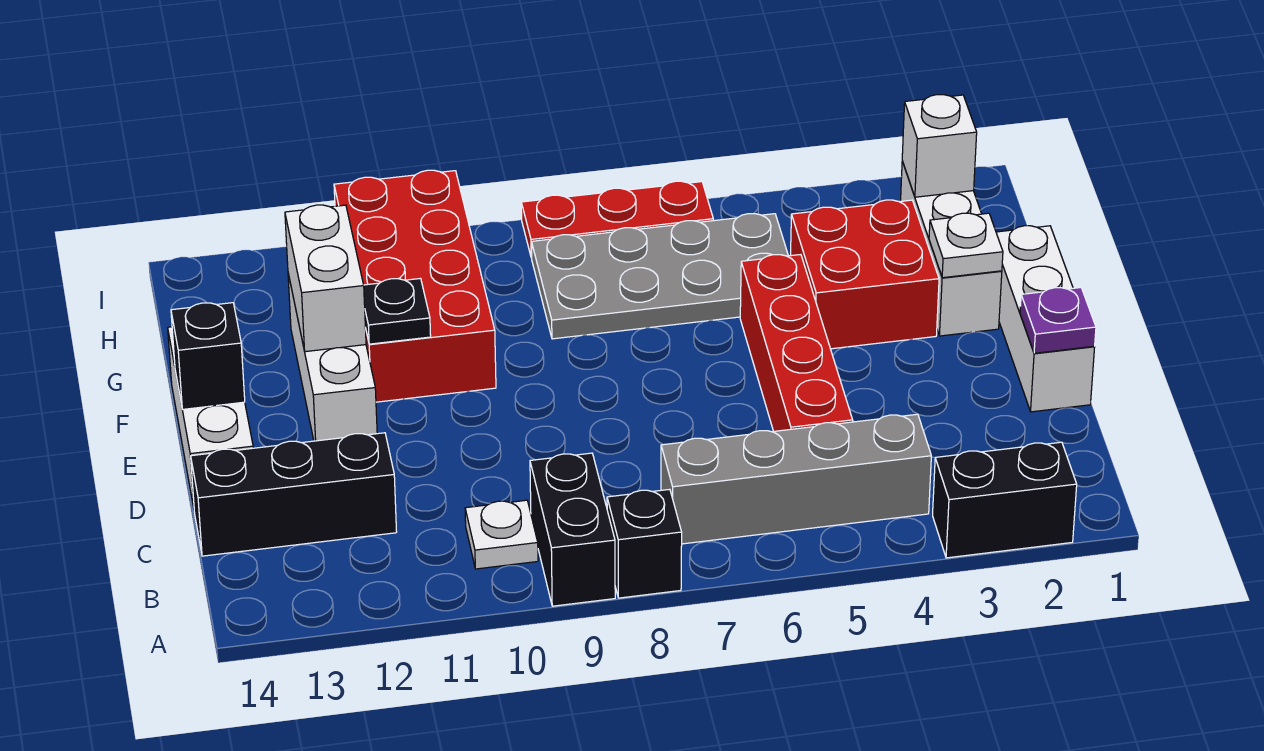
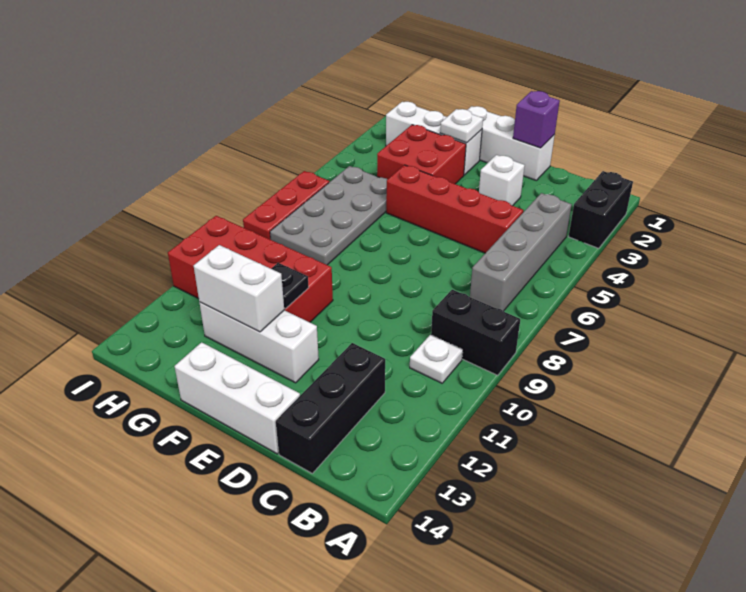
black brick A8 level 1 -> none
purple plate D1 level 2 -> purple brick D1 level 2
black brick E14 level 2 -> none
white brick H2 level 2 -> white brick D3 level 1

